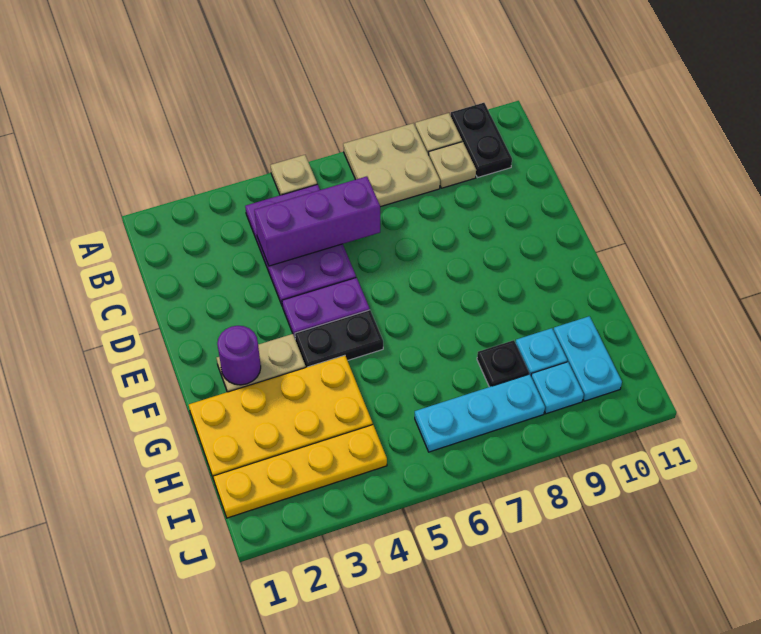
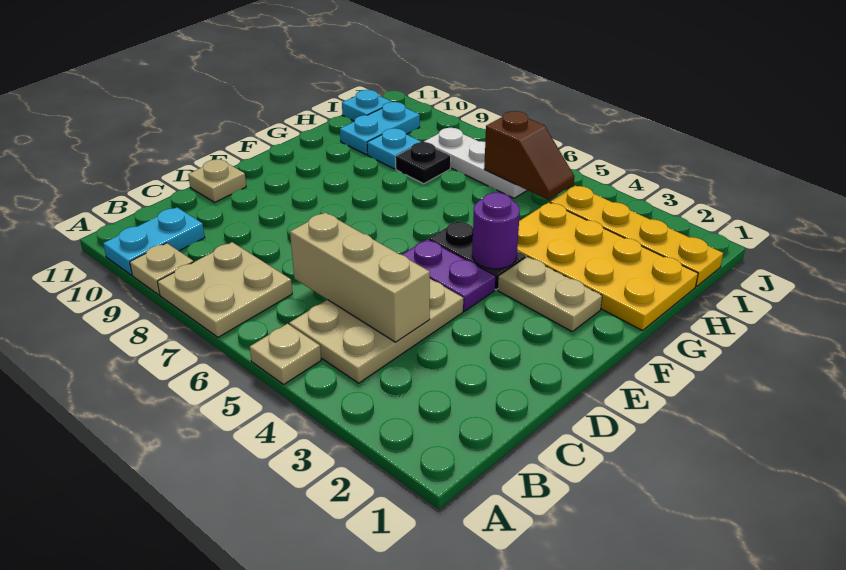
black plate A10:B10 level 1 -> cyan plate A10:B10 level 1
purple plate B4:D5 level 1 -> tan plate B4:D5 level 1
tan plate B9 level 1 -> tan plate D11 level 1
purple brick C4:C6 level 2 -> tan brick C4:C6 level 2
purple round brick F2 level 2 -> purple round brick F4 level 2
none -> brown slope I5:I6 level 2 top 6
cyan plate I6:I8 level 1 -> white plate I6:I8 level 1
cyan plate I9 level 1 -> cyan plate I11 level 1

